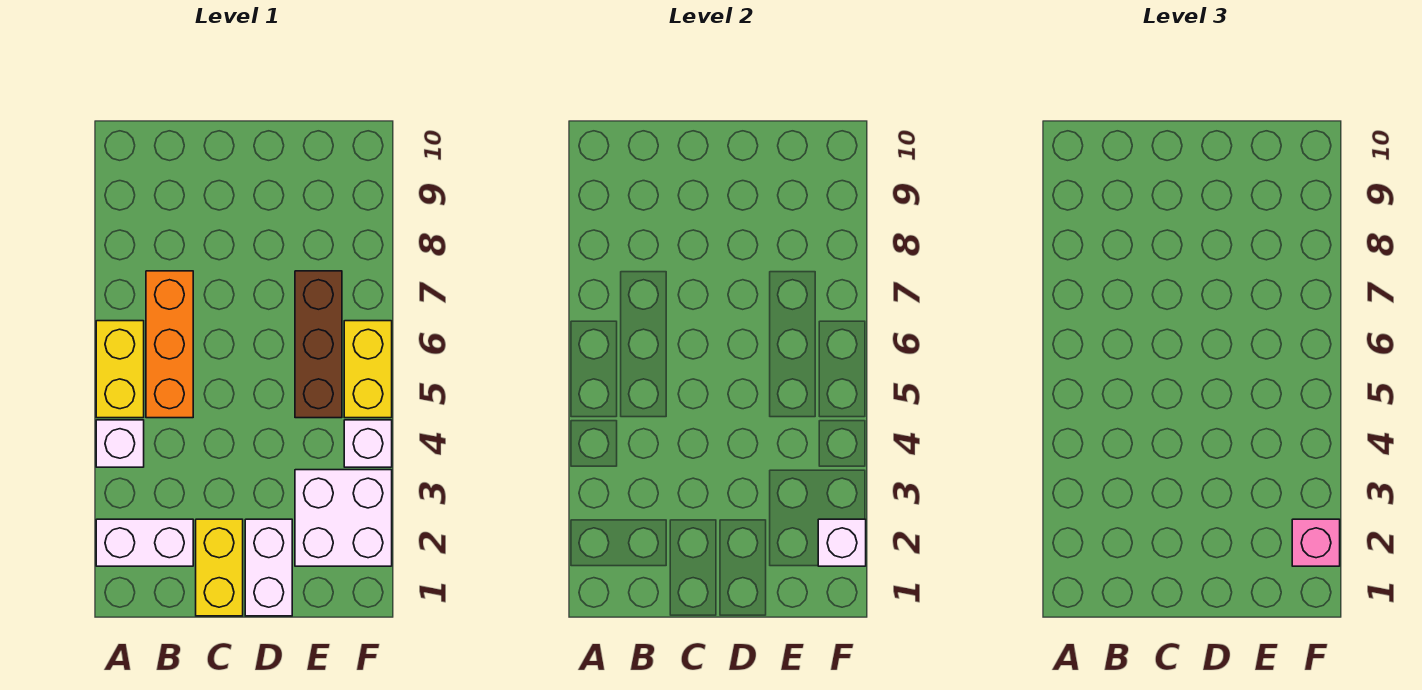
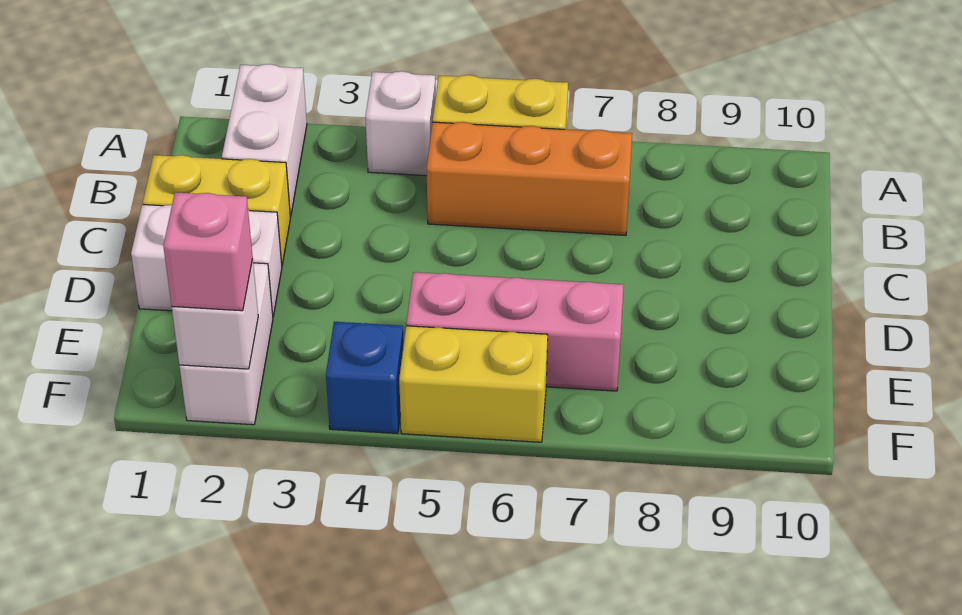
white brick E2:F3 level 1 -> white brick E2:F2 level 1
brown brick E5:E7 level 1 -> pink brick E5:E7 level 1
white brick F4 level 1 -> blue brick F4 level 1

